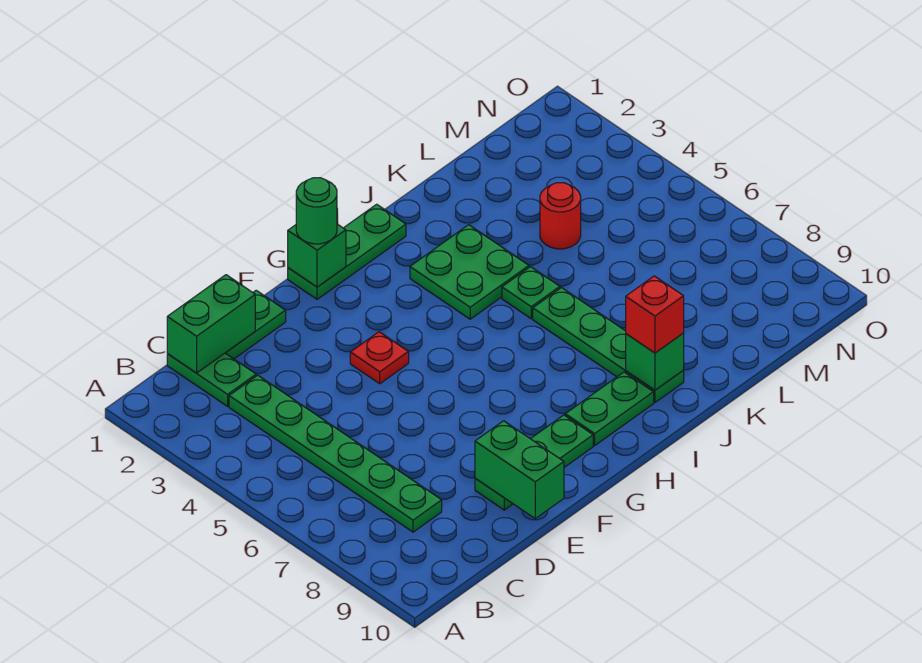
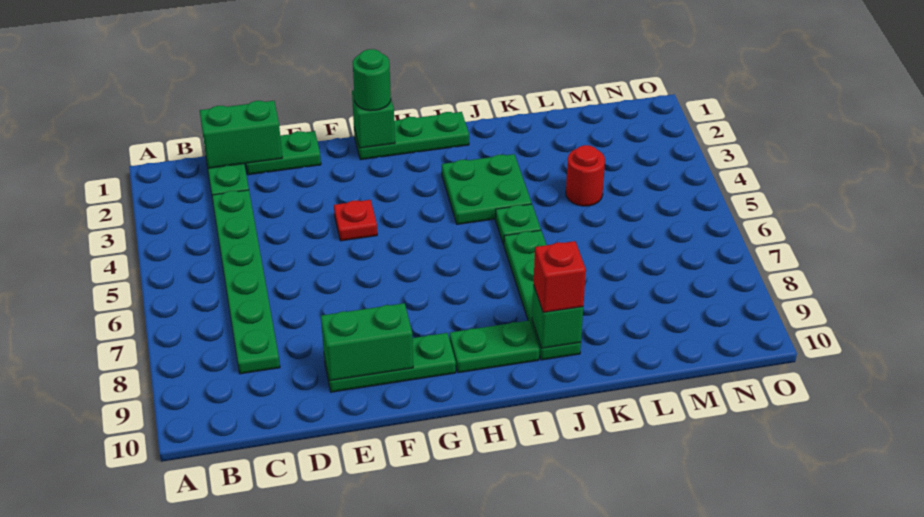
green brick E9:E10 level 2 -> green brick E9:F9 level 2

